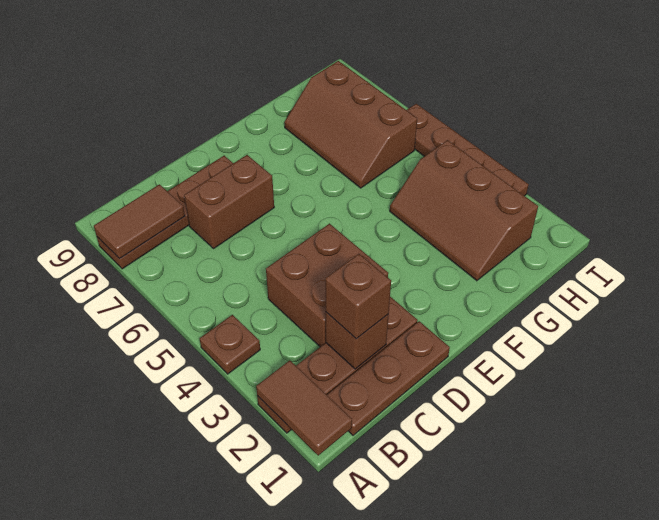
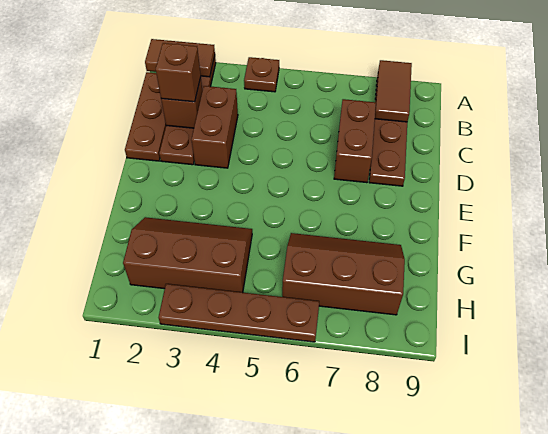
brown brick C3:D4 level 1 -> brown brick C3:D3 level 1

